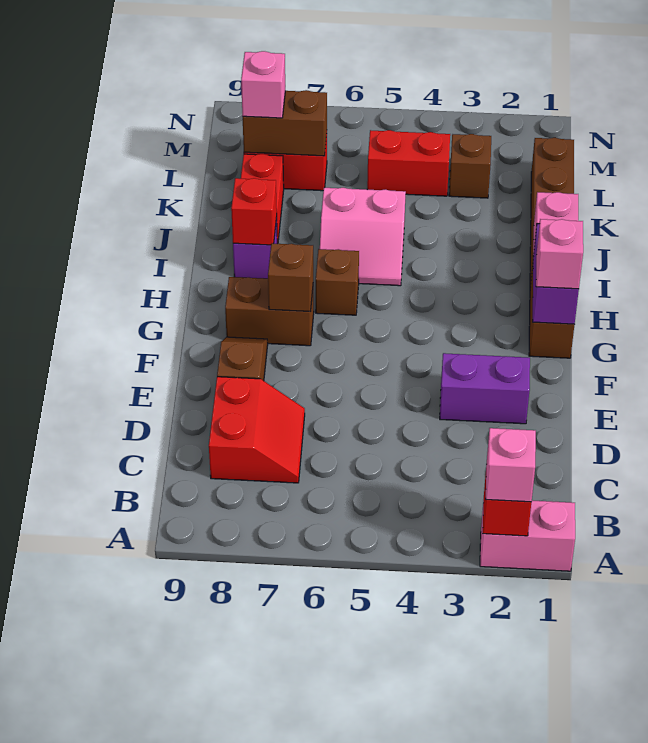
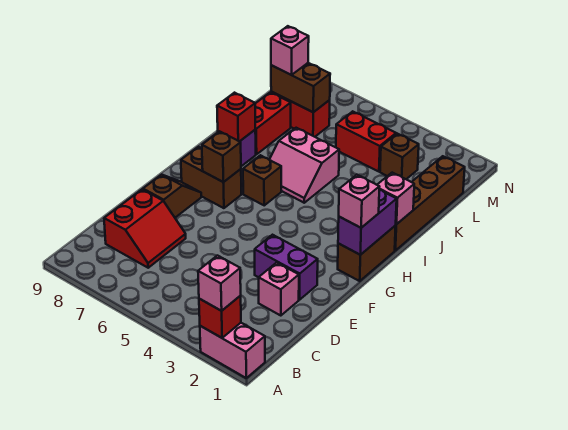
none -> pink brick D2 level 1

